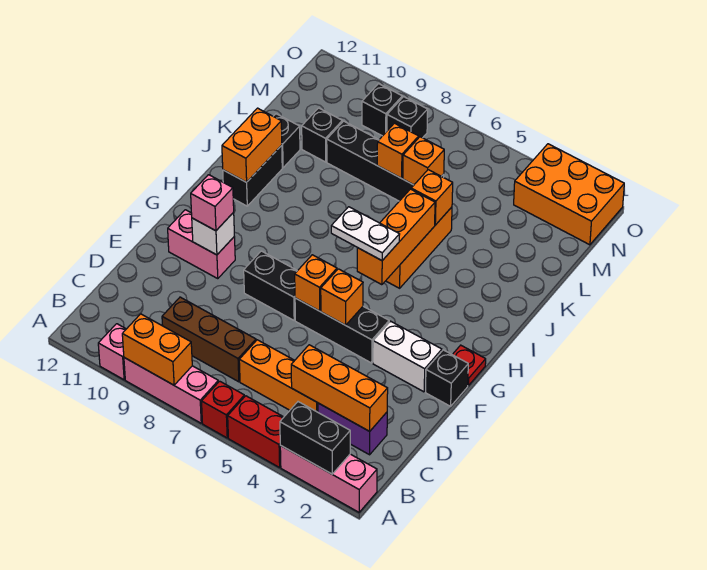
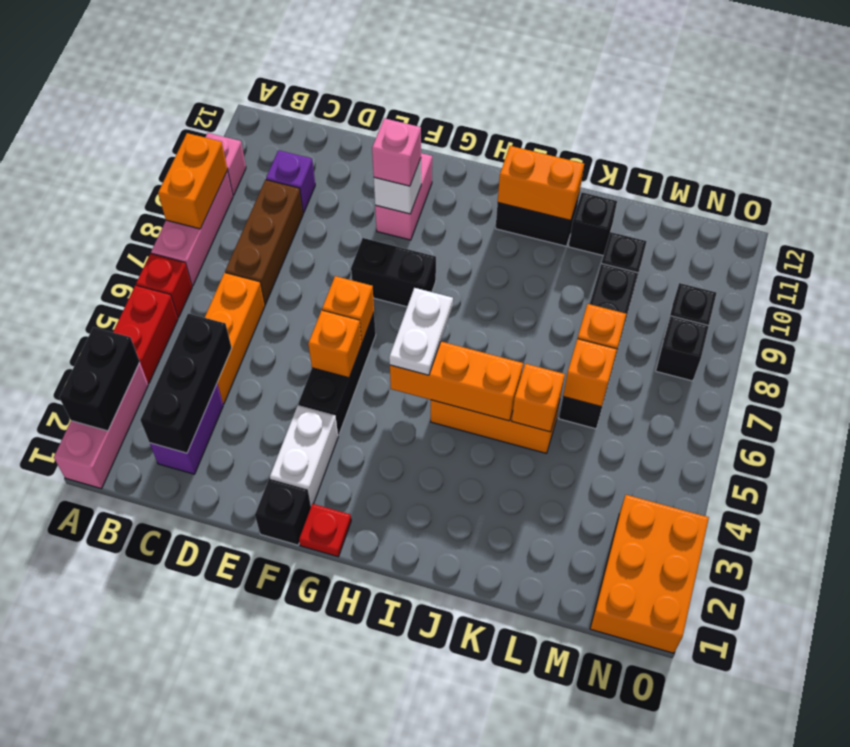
orange brick C2:C4 level 2 -> black brick C2:C4 level 2
none -> purple brick C10 level 1
black brick F7:F8 level 1 -> black brick F8:G8 level 1

